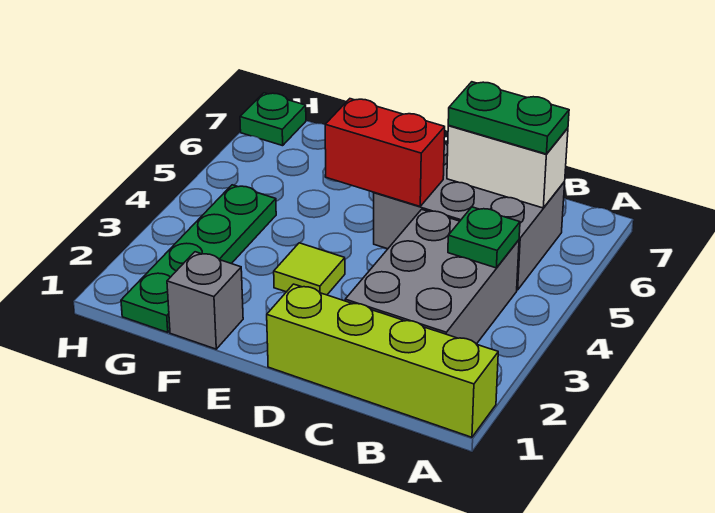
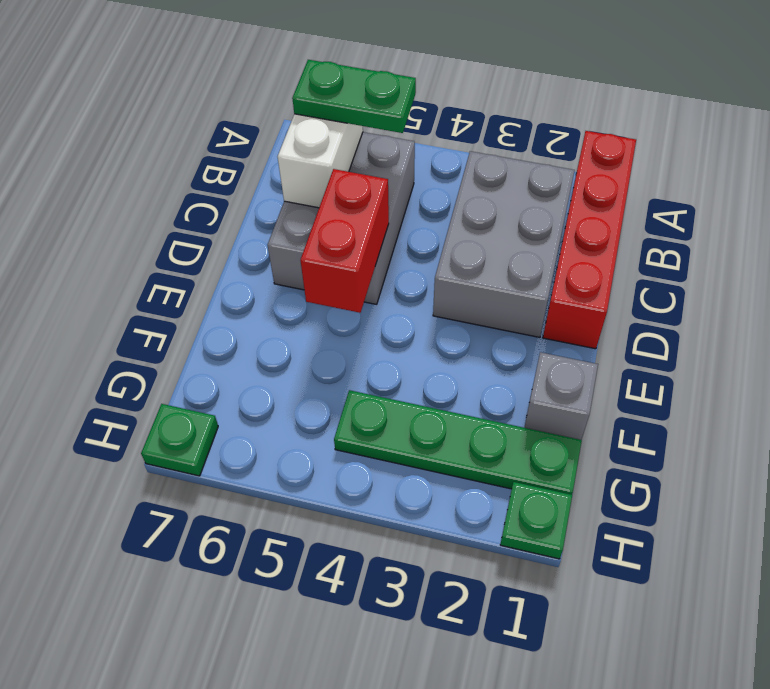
lime brick A1:D1 level 1 -> red brick A1:D1 level 1
grey brick B2:C4 level 1 -> grey brick B2:D3 level 1
green plate B4 level 2 -> green plate H1 level 1
green plate B6:C6 level 3 -> green plate B5:B6 level 3
lime tile E3 level 1 -> none

